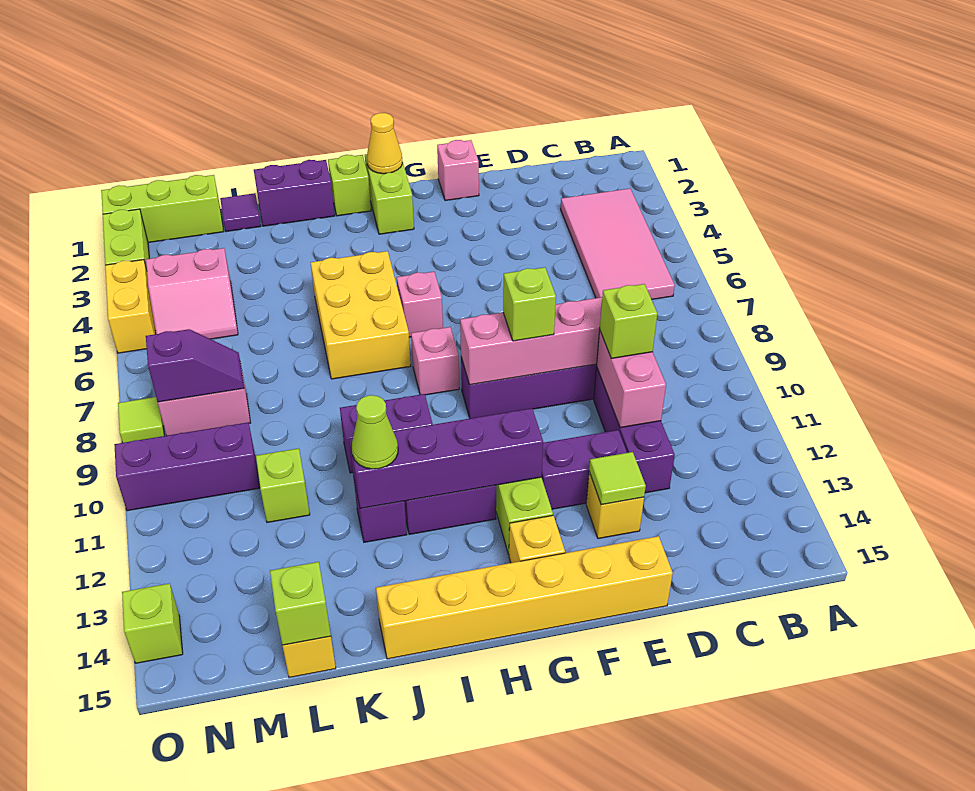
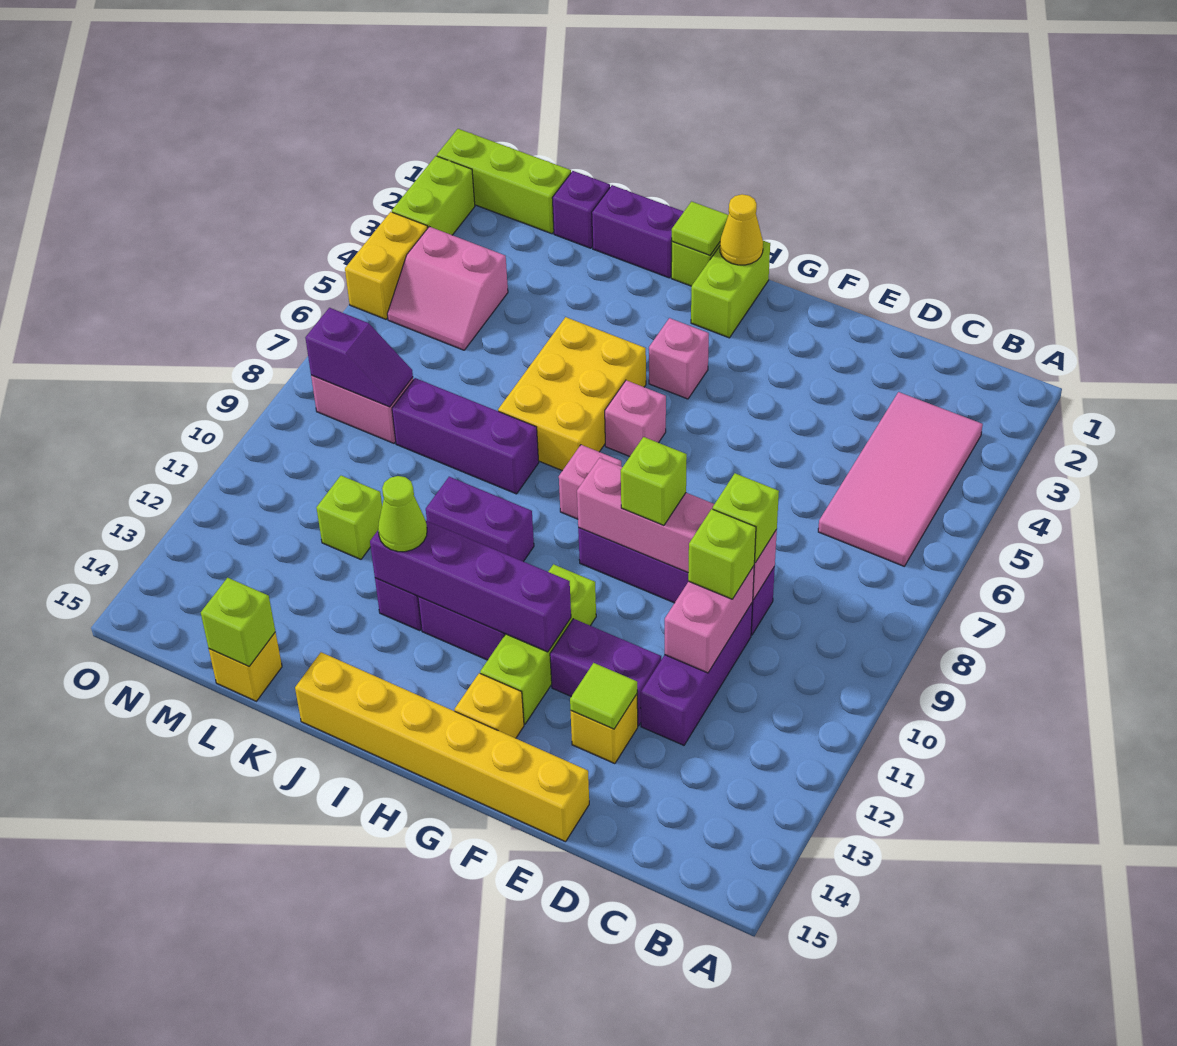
pink brick F1 level 1 -> pink brick H4 level 1
purple tile L1 level 1 -> purple brick L1 level 1
purple brick M10:O10 level 1 -> purple brick J8:L8 level 1
lime tile O8 level 1 -> lime tile I1 level 2
lime brick O14 level 1 -> lime brick D9 level 3

